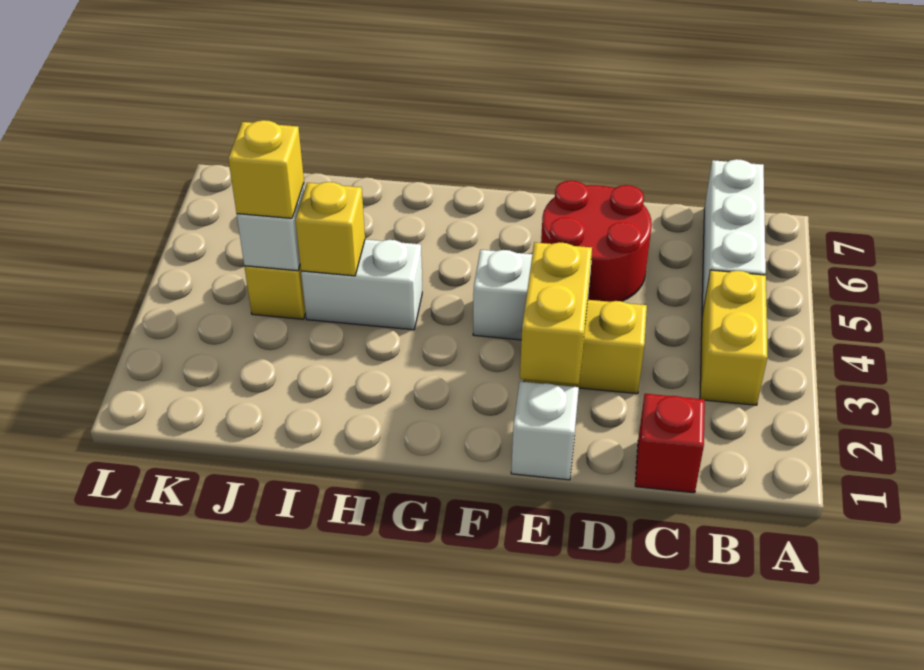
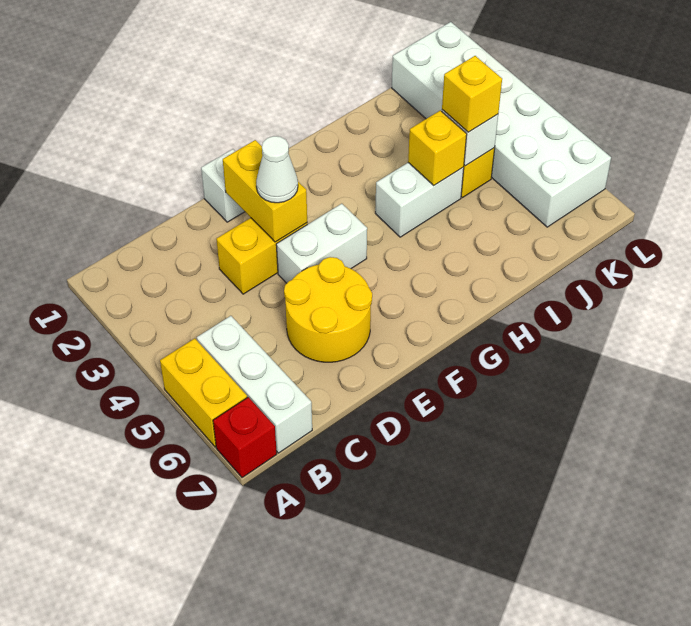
yellow brick B3:B4 level 1 -> yellow brick A5:A6 level 1
red brick C1 level 1 -> red brick A7 level 1
red round brick D5:E6 level 1 -> yellow round brick D5:E6 level 1
none -> white cone E3 level 3
none -> white brick K1:L6 level 1

